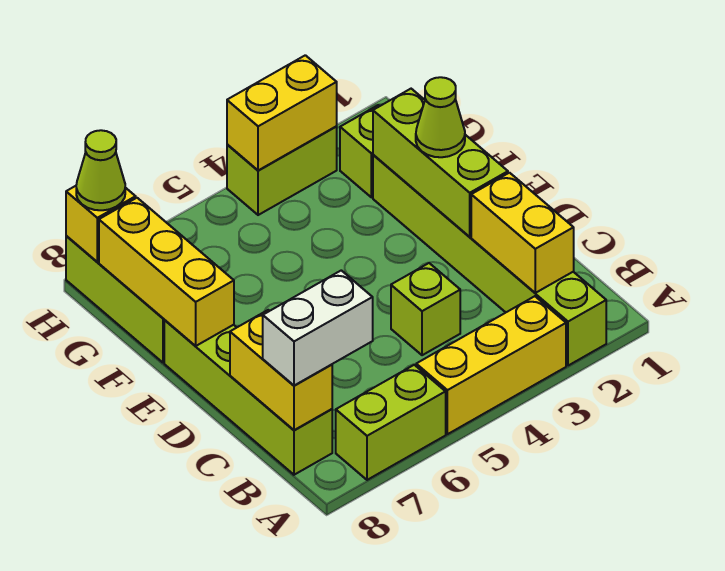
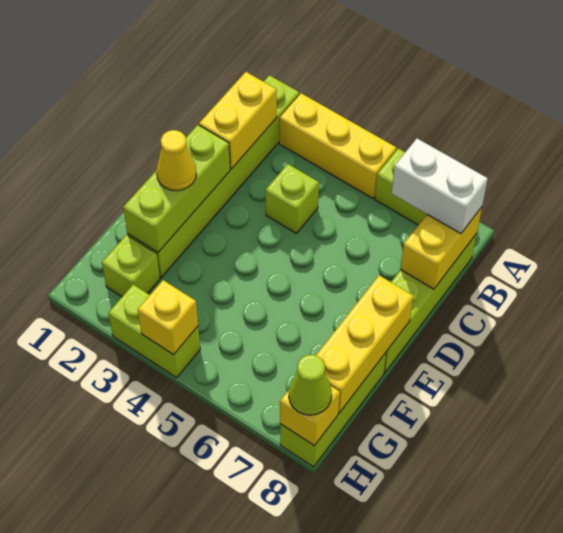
lime cone E2 level 3 -> yellow cone E2 level 3
yellow brick H3:H4 level 2 -> yellow brick H4 level 2

